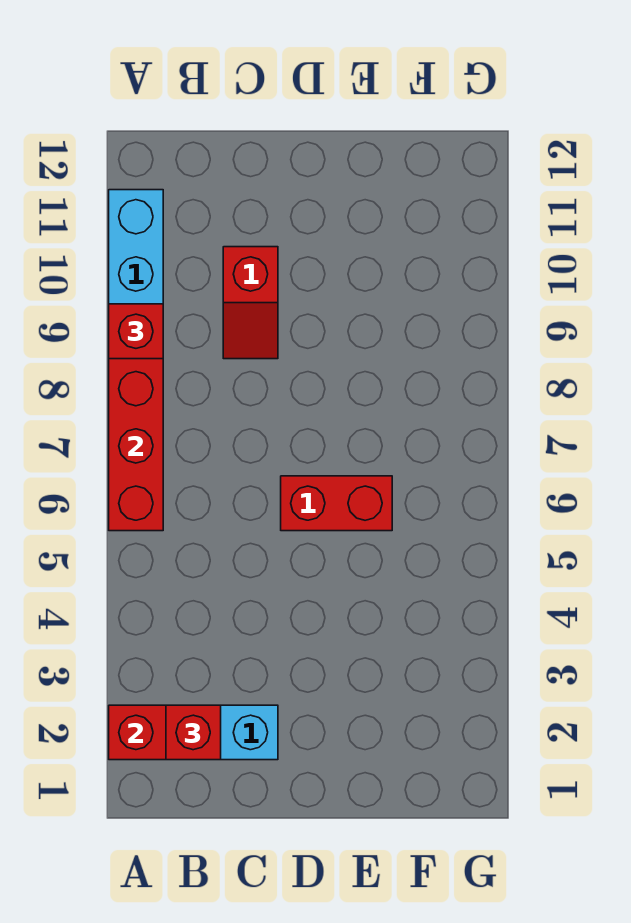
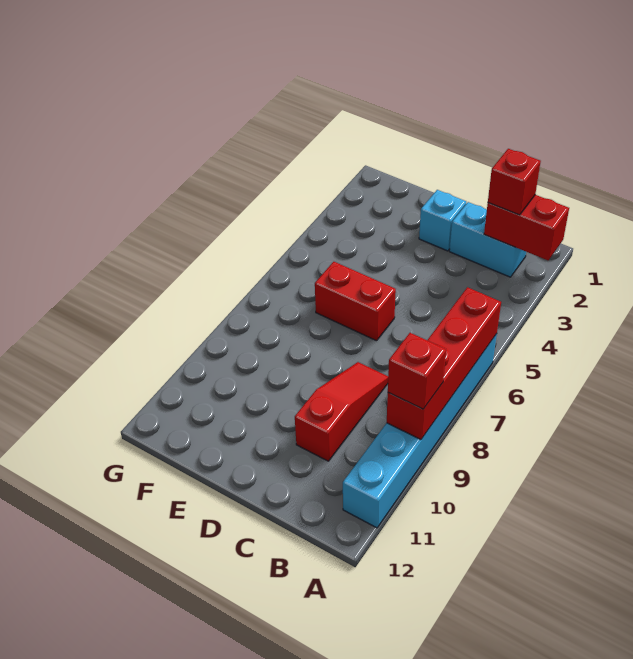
red slope C9:C10 level 1 top 10 -> red slope C8:C10 level 1 top 10
none -> cyan brick D2 level 1

